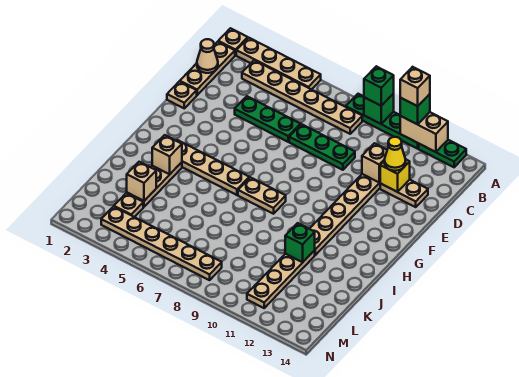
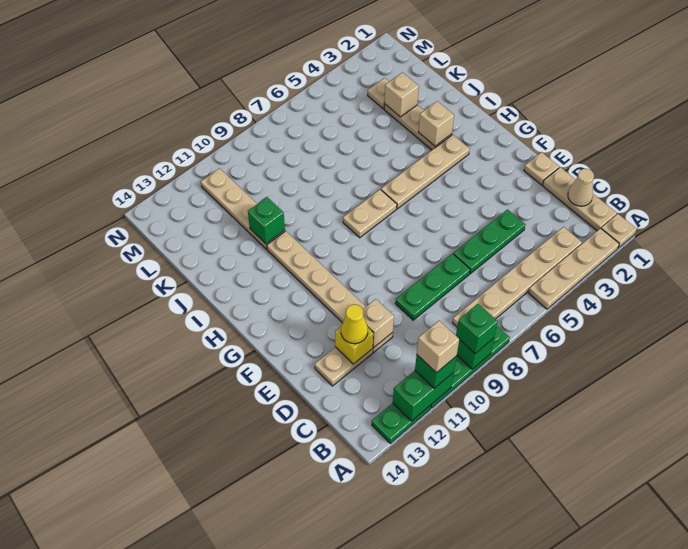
tan brick A11:A12 level 2 -> green brick A11:A12 level 2
tan plate M3:M8 level 1 -> none

